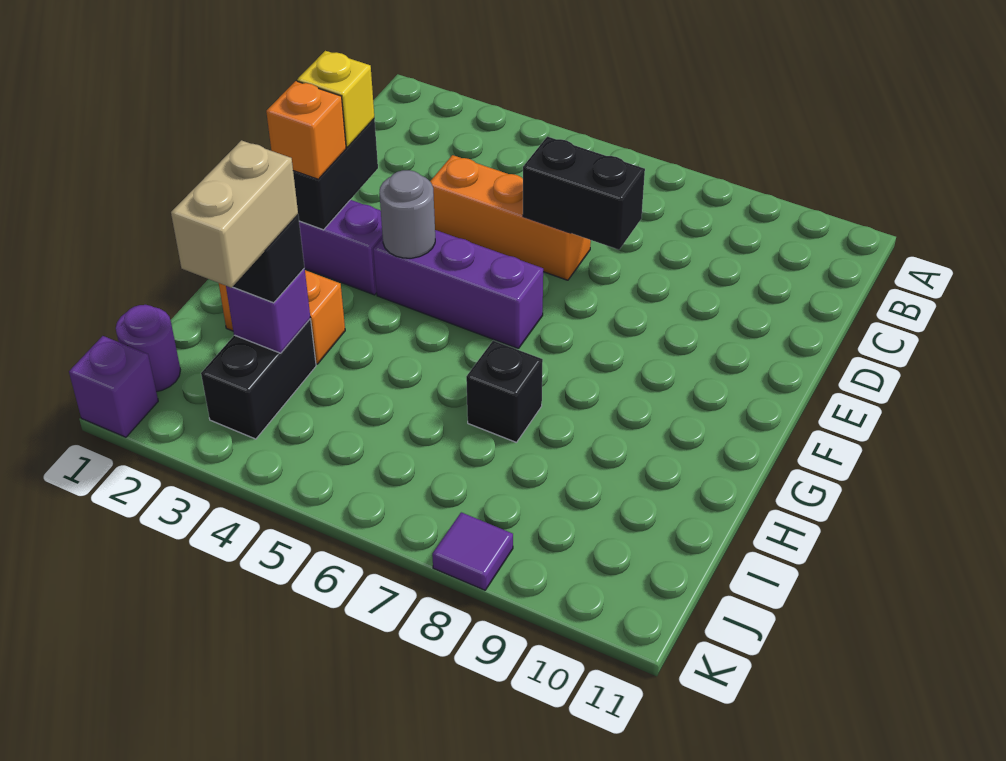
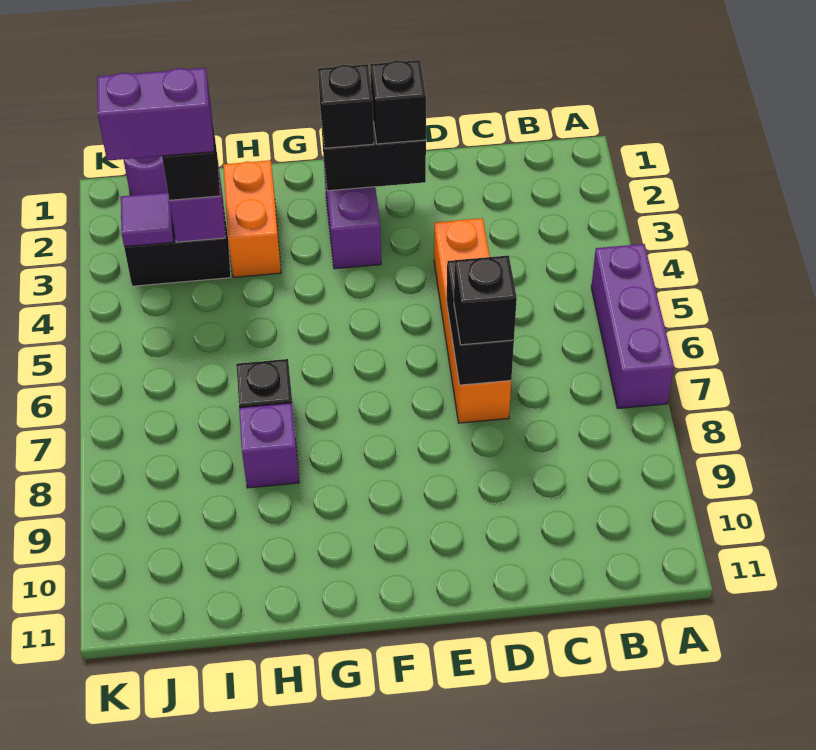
orange brick D4:D6 level 1 -> orange brick D4:D7 level 1
none -> black brick D7 level 3
yellow brick E2 level 3 -> black brick E2 level 3
orange brick F2 level 3 -> black brick F2 level 3
purple brick F4:F6 level 1 -> purple brick A5:A7 level 1
grey round brick F4 level 2 -> none
tan brick I3:J3 level 4 -> purple brick I3:J3 level 4
purple brick K1 level 1 -> purple brick H8 level 1
purple tile K8 level 1 -> purple tile J3 level 2

